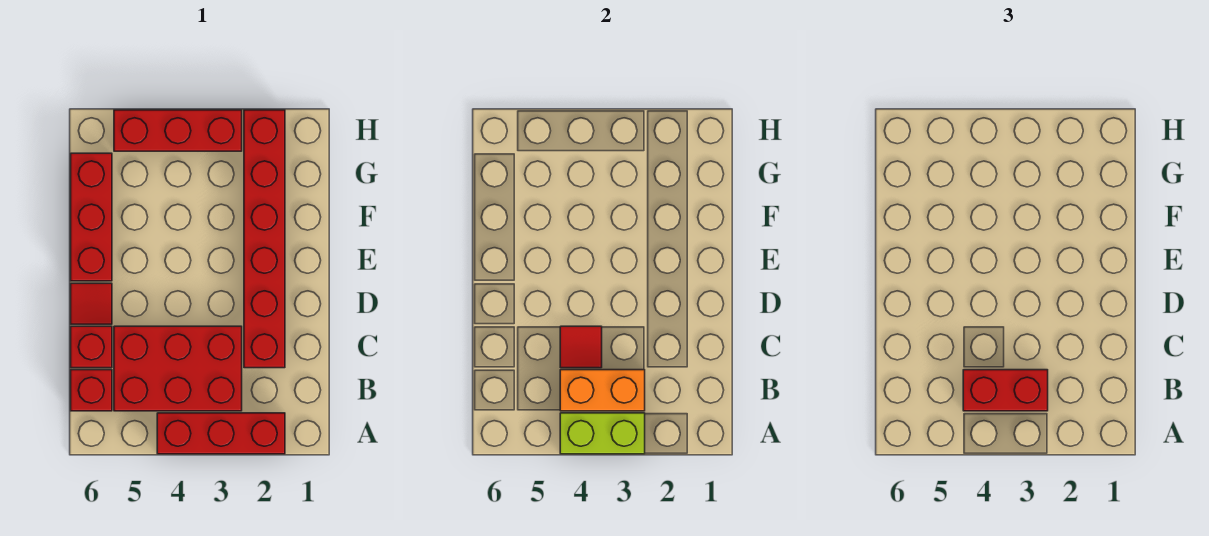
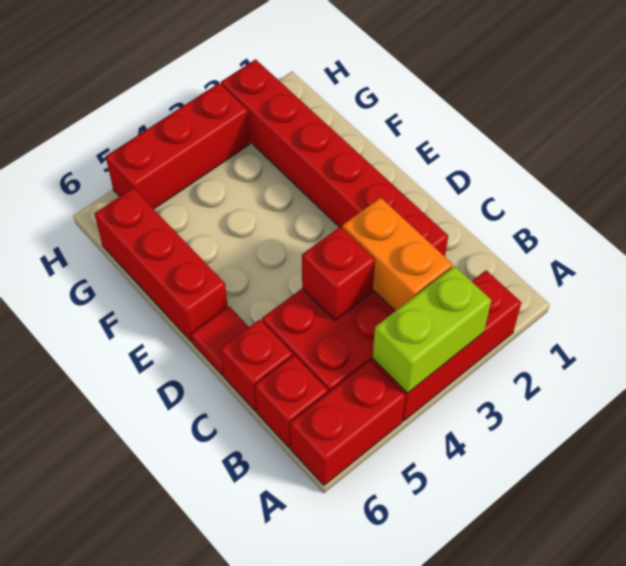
orange brick B3:B4 level 2 -> orange brick B3:C3 level 2
red brick B3:B4 level 3 -> red brick A5:A6 level 1
red tile C4 level 2 -> red brick C4 level 2

